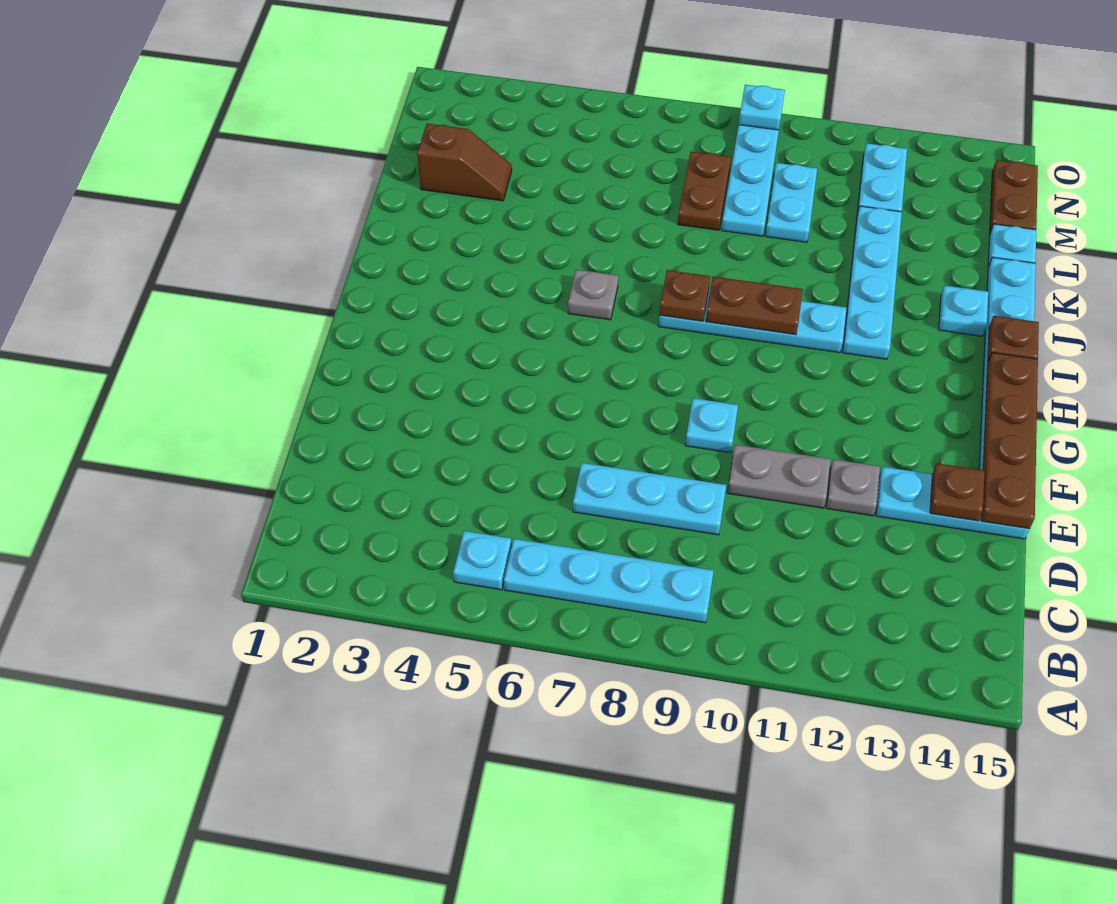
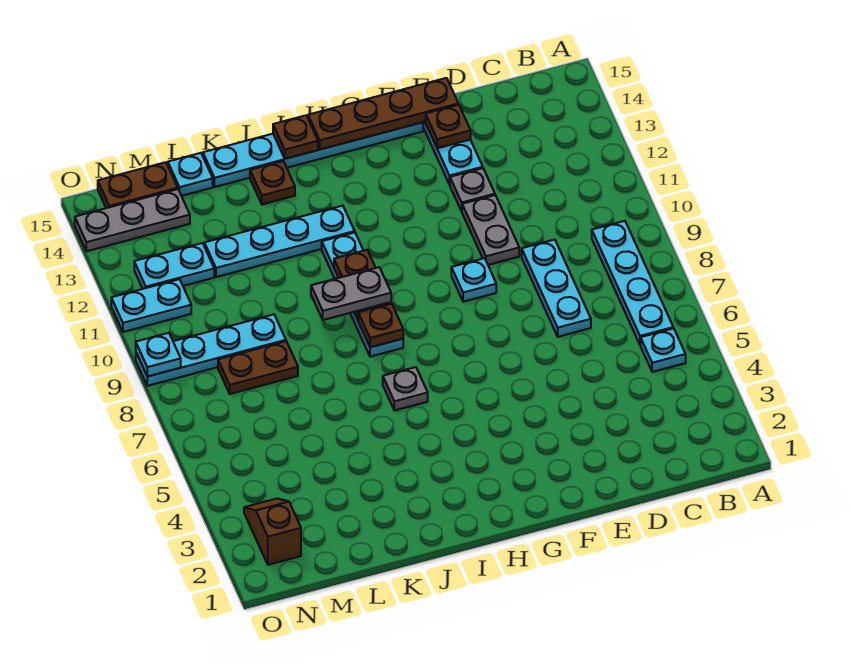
none -> grey plate I9:J9 level 3
cyan plate J14 level 1 -> brown plate J14 level 1
brown slope L2:L3 level 1 top 2 -> brown slope N2:N3 level 1 top 2
cyan plate L10:M10 level 1 -> cyan plate N11:O11 level 1
none -> grey plate M14:O14 level 1

